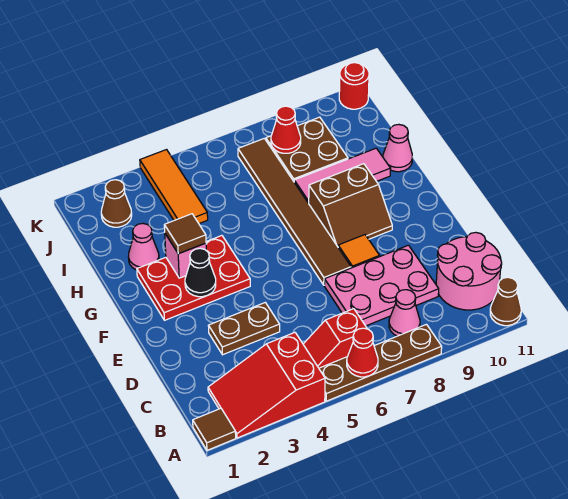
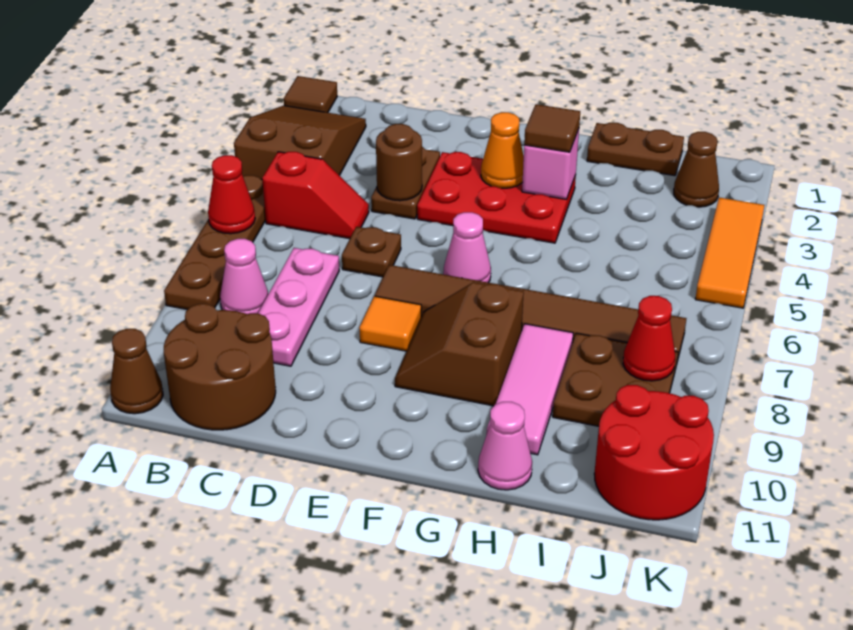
red slope A2:B4 level 1 top 4 -> brown slope A2:B4 level 1 top 4
red slope B5:B6 level 1 top 6 -> red slope B5:C5 level 1 top B
pink round brick B10:C11 level 1 -> brown round brick B10:C11 level 1
pink plate C7:D9 level 1 -> pink plate C7:C9 level 1
none -> brown round brick D4 level 2
none -> brown plate D6 level 1
red plate F2:G4 level 1 -> red plate E3:G4 level 1
black cone F3 level 2 -> orange cone F3 level 2
none -> brown plate H1:I1 level 1
pink cone H2 level 1 -> pink cone F6 level 1
orange tile I4:K4 level 1 -> orange tile K3:K5 level 1
red round brick K11 level 1 -> red round brick J10:K11 level 1

